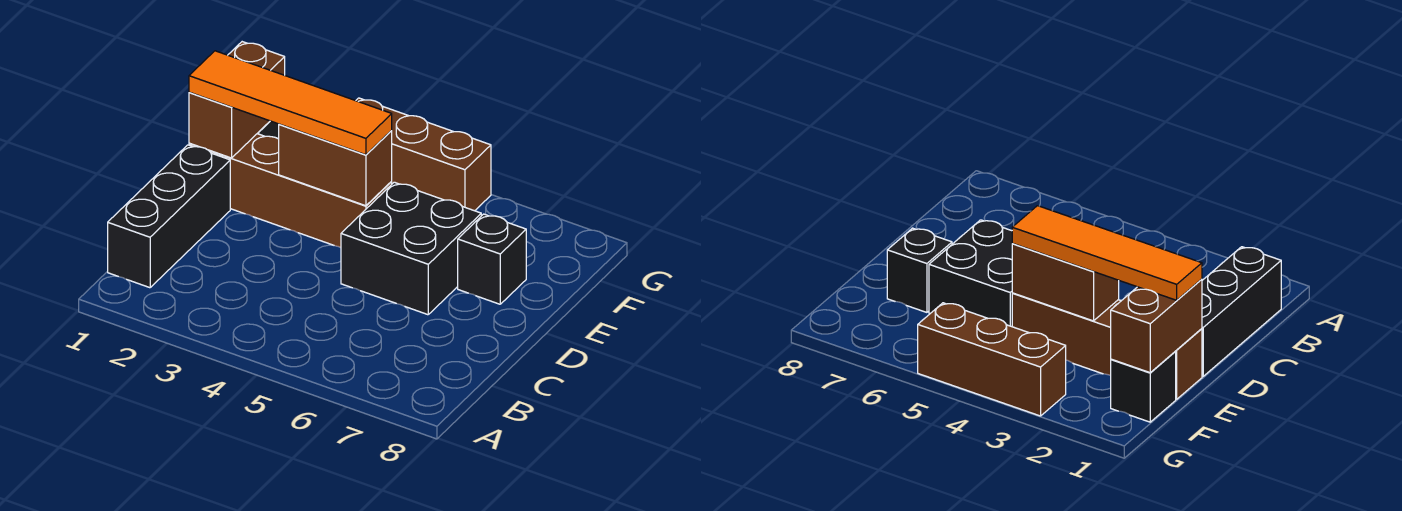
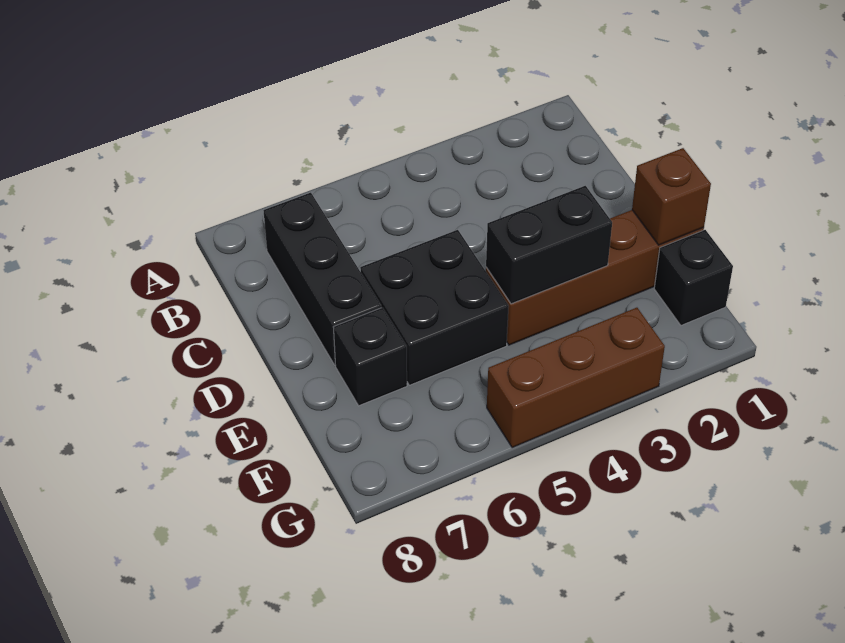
black brick B1:D1 level 1 -> black brick B7:D7 level 1
brown brick E1:F1 level 2 -> brown brick E1 level 2
orange tile E1:E4 level 3 -> none
brown brick E3:E4 level 2 -> black brick E3:E4 level 2

